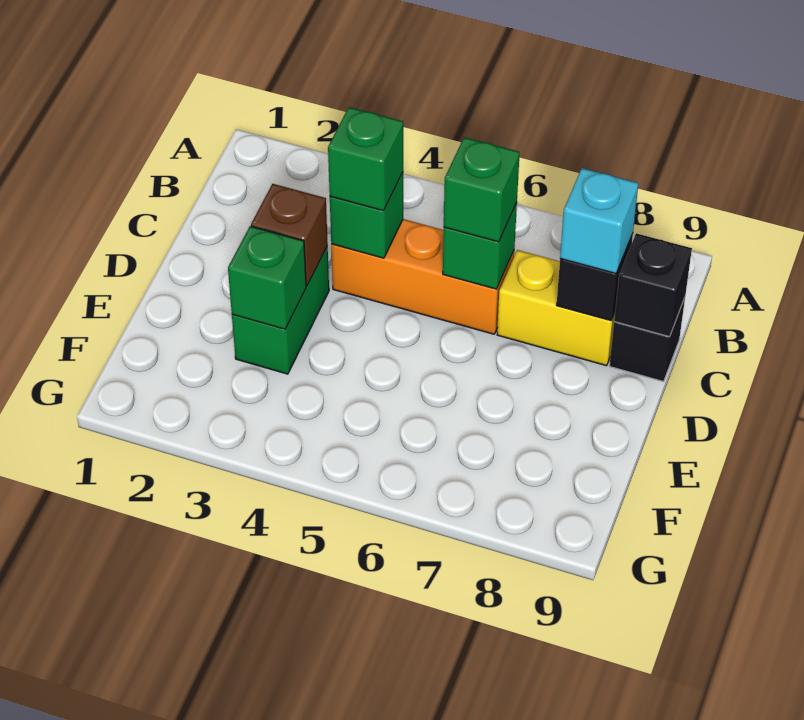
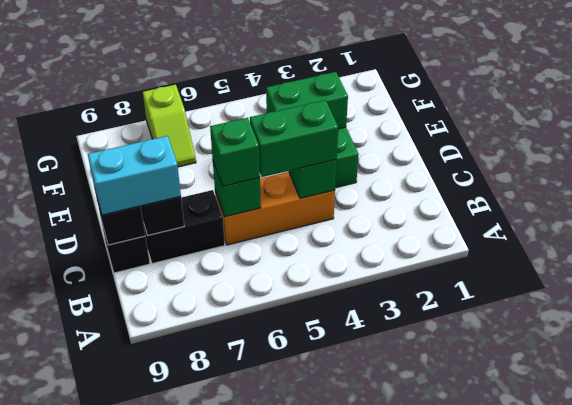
green brick C4 level 3 -> green brick C4:C5 level 3
yellow brick C7:C8 level 1 -> black brick C7:C8 level 1
cyan brick C8 level 3 -> cyan brick C8:C9 level 3
brown brick D3 level 2 -> none
green brick E3 level 2 -> green brick E3:E4 level 2
none -> lime slope F7:G7 level 1 top G

